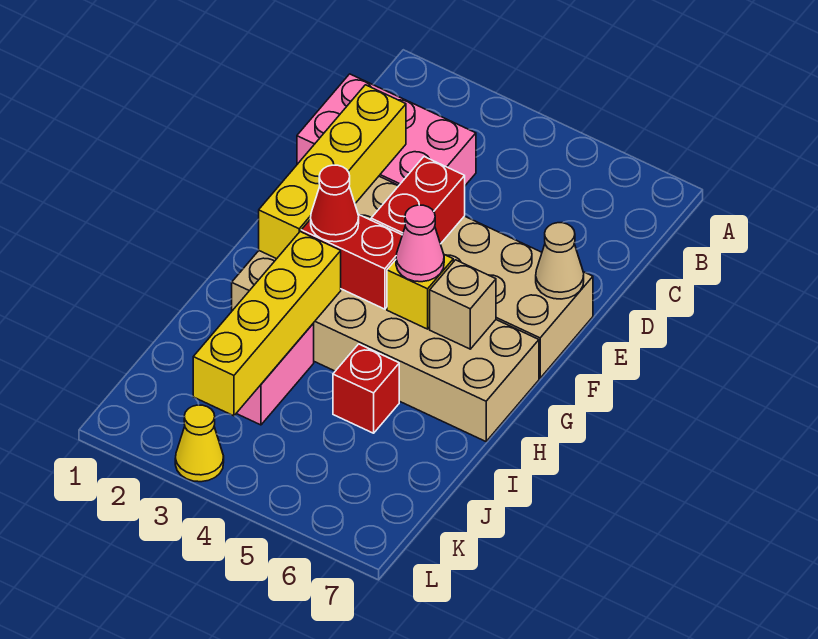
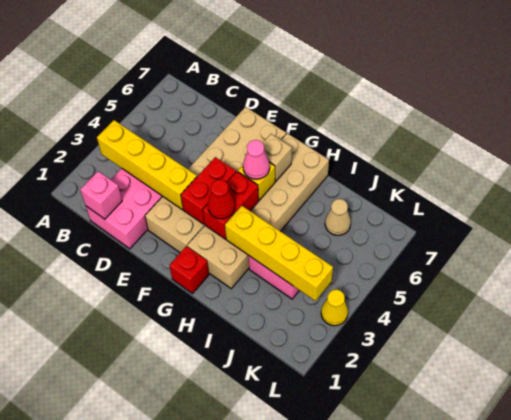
none -> pink brick C1 level 2
yellow brick D2:G2 level 2 -> yellow brick B3:E3 level 2
red brick E4:F4 level 2 -> red brick F3:F4 level 2
tan cone E7 level 2 -> tan cone J6 level 1
red brick I5 level 1 -> red brick G1 level 1

